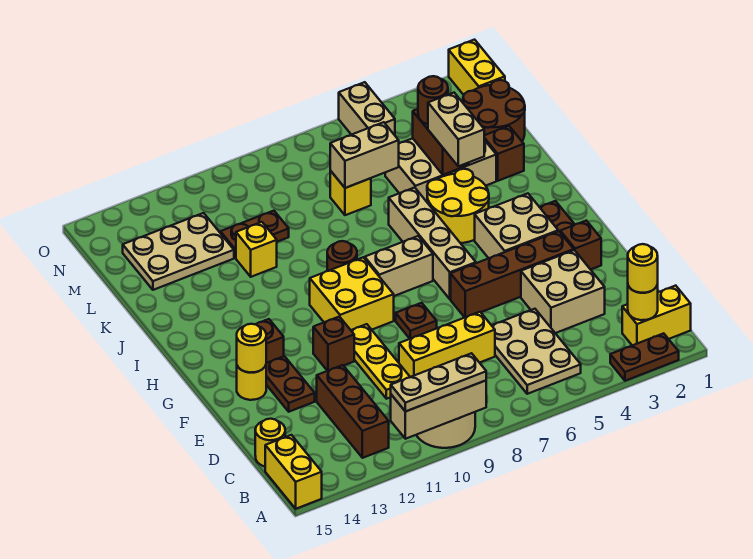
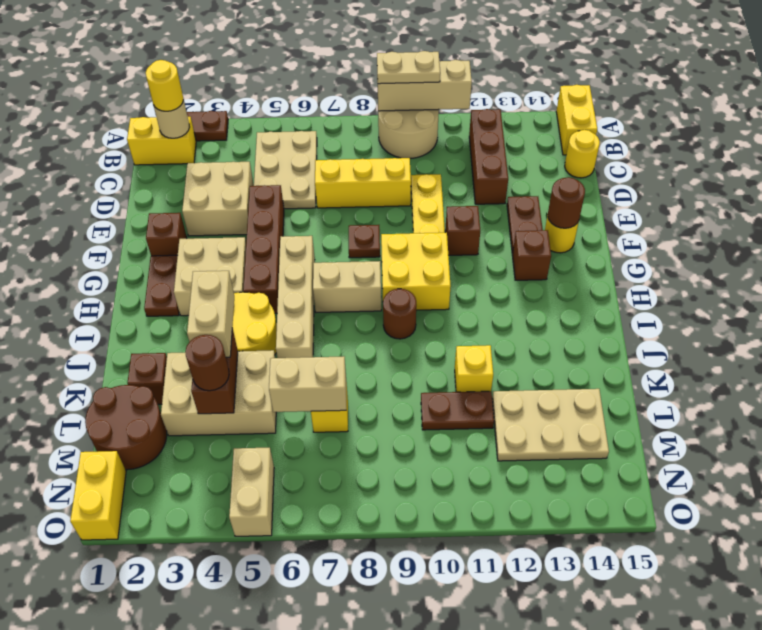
tan plate A9:A11 level 3 -> tan plate A9:A10 level 3
yellow round brick B2 level 2 -> tan round brick B2 level 2
brown brick F3:F6 level 1 -> brown brick E5:H5 level 1
yellow round brick F14 level 2 -> brown round brick F14 level 2

